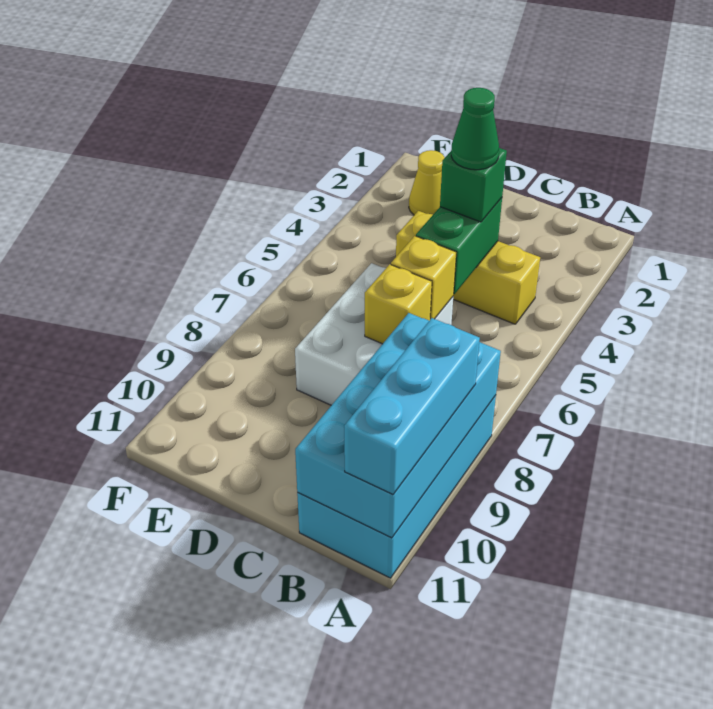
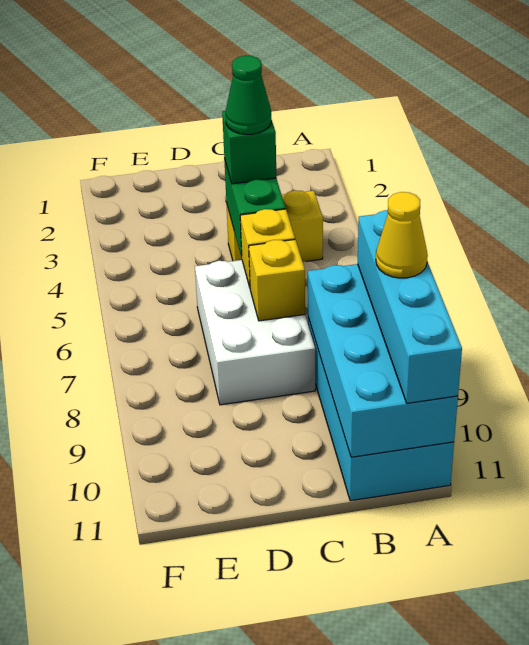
cyan brick A9:A11 level 3 -> cyan brick A8:A11 level 3
yellow brick B4:D4 level 1 -> yellow brick B4:C4 level 1
yellow cone E2 level 1 -> yellow cone A9 level 4

